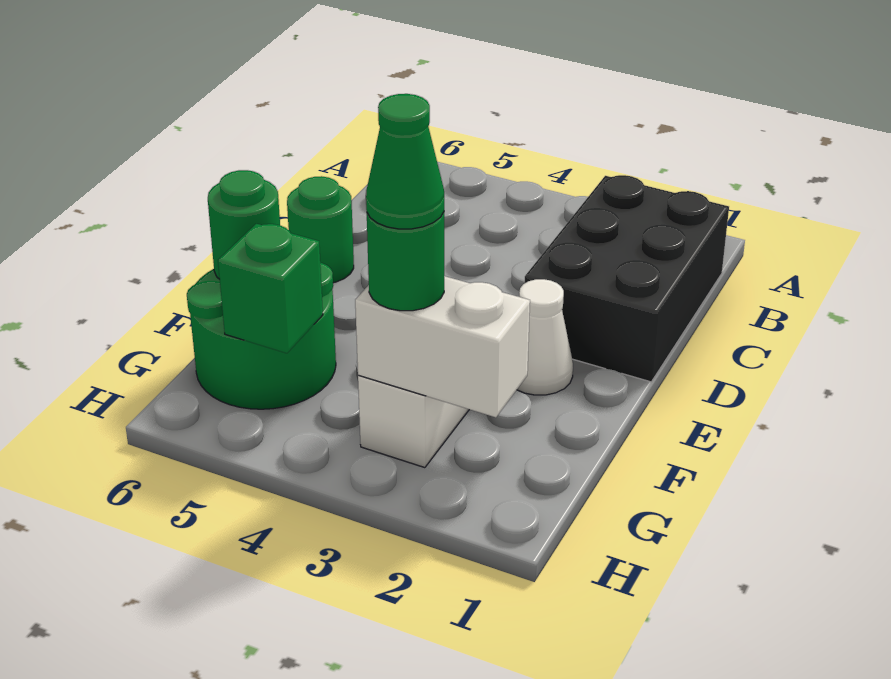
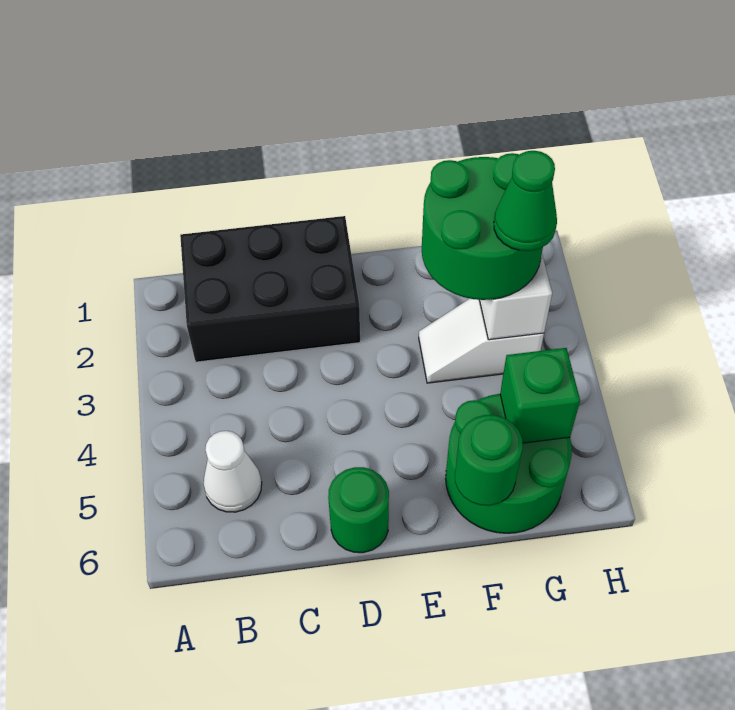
white cone E2 level 1 -> white cone B5 level 1
green round brick G3 level 3 -> green round brick F2:G3 level 3

